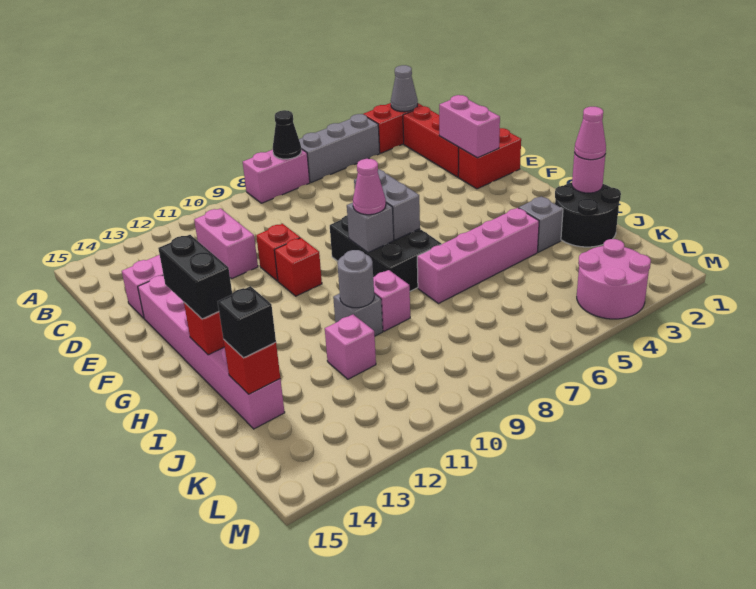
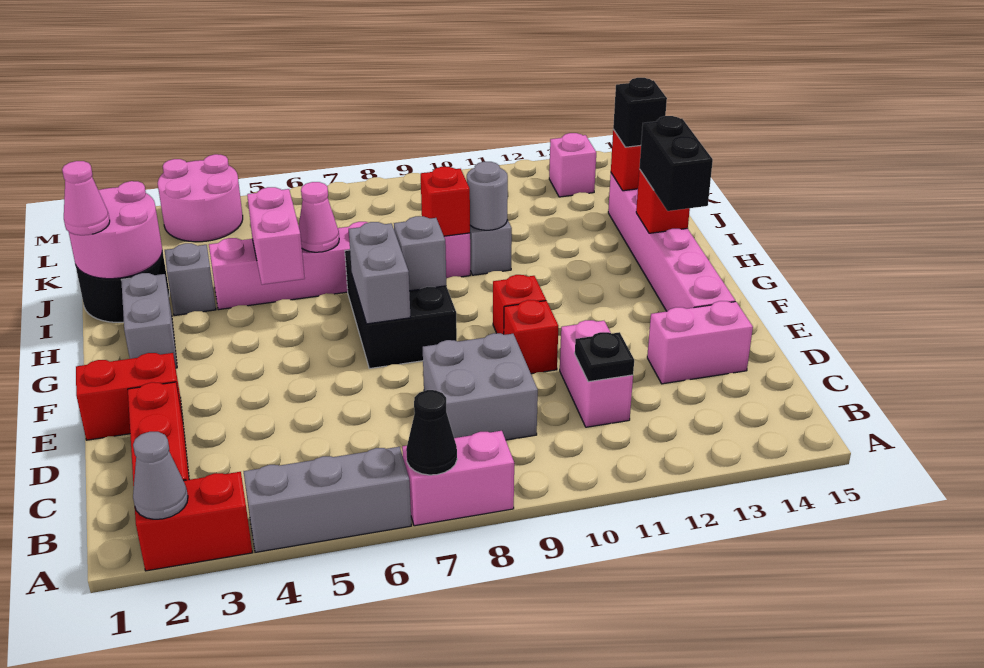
none -> grey brick C8:D9 level 1
none -> black plate C11 level 2
pink brick D2:E2 level 2 -> pink brick H5:I5 level 2
none -> grey brick G2:H2 level 1
pink cone G8 level 3 -> pink cone I6 level 2
pink round brick I1 level 2 -> pink round brick I1:J2 level 2
none -> red brick I9 level 2
pink brick J11 level 1 -> pink brick L13 level 1

